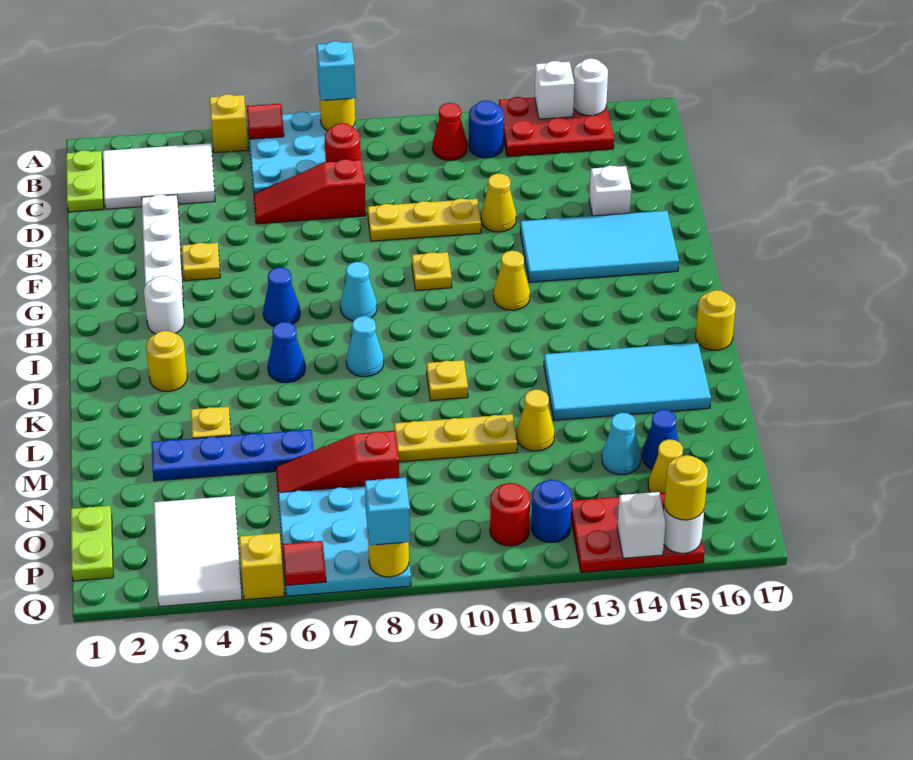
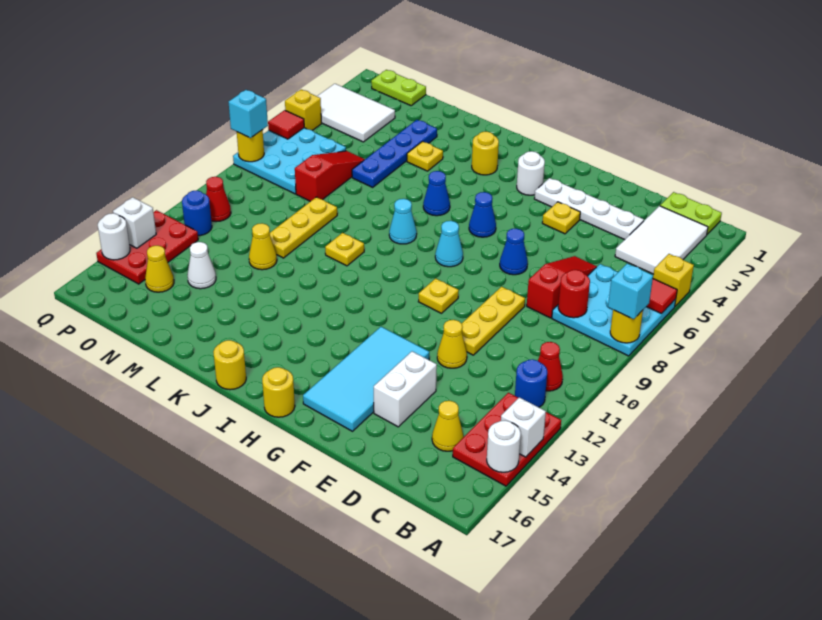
white brick E15 level 1 -> white brick E14:E15 level 1
yellow cone H12 level 1 -> yellow cone C15 level 1
cyan tile K13:L16 level 1 -> none
cyan cone N14 level 1 -> white cone N14 level 1
blue cone N15 level 1 -> blue cone F7 level 1
red round brick P11 level 1 -> red cone P11 level 1
yellow round brick Q15 level 3 -> yellow round brick H17 level 1

